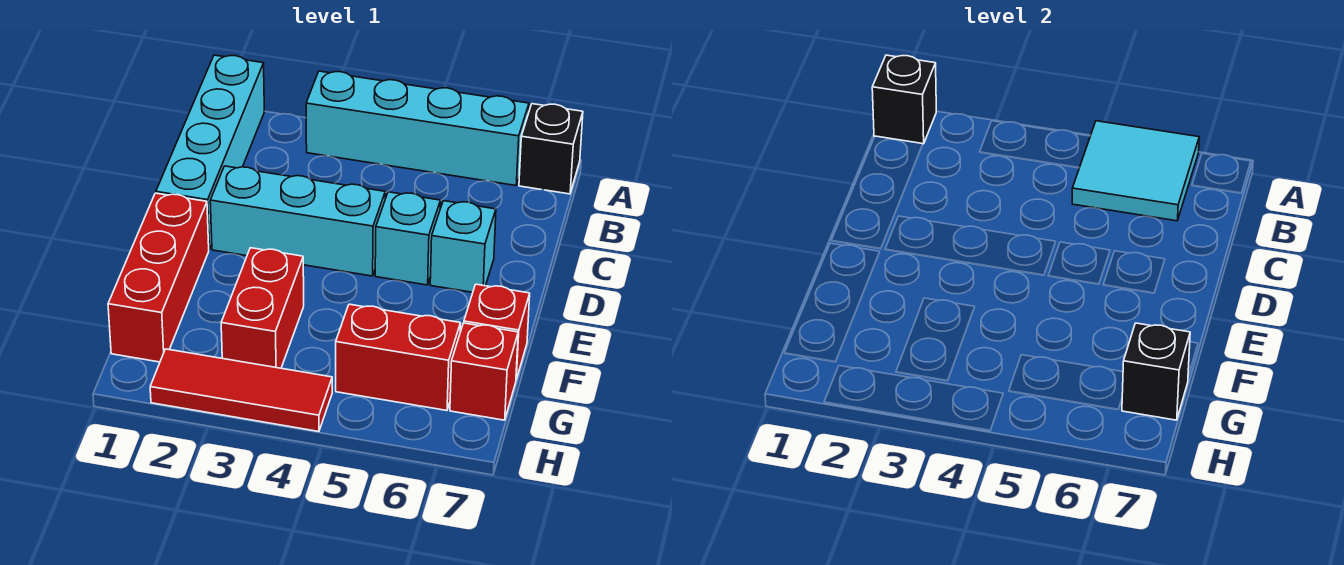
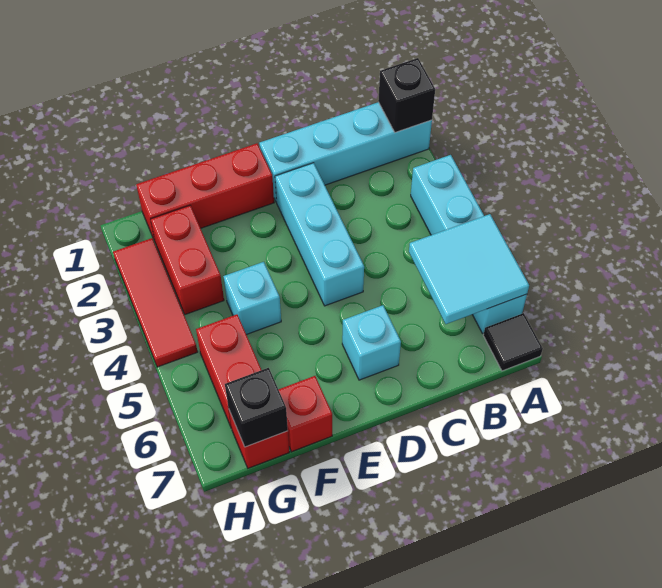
black brick A7 level 1 -> black tile A7 level 1
cyan brick D5 level 1 -> cyan brick F4 level 1
red brick F3:G3 level 1 -> red brick G2:G3 level 1

